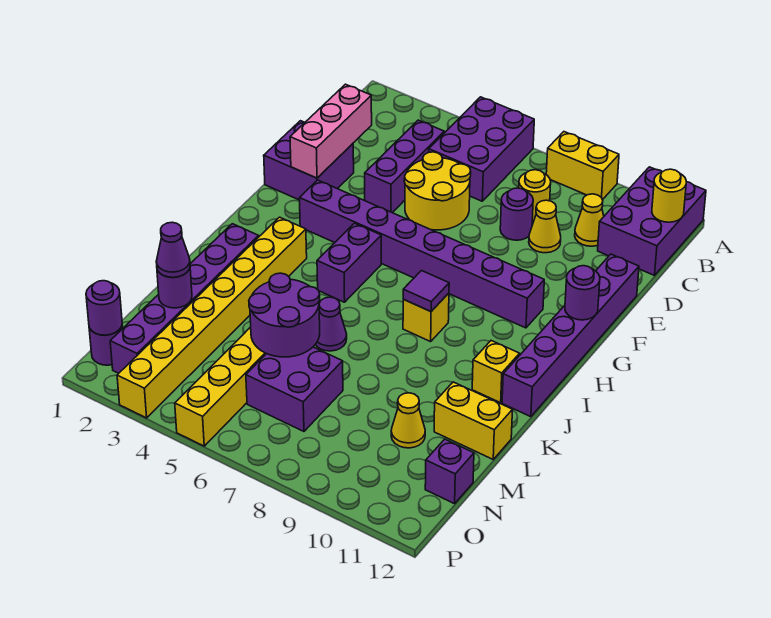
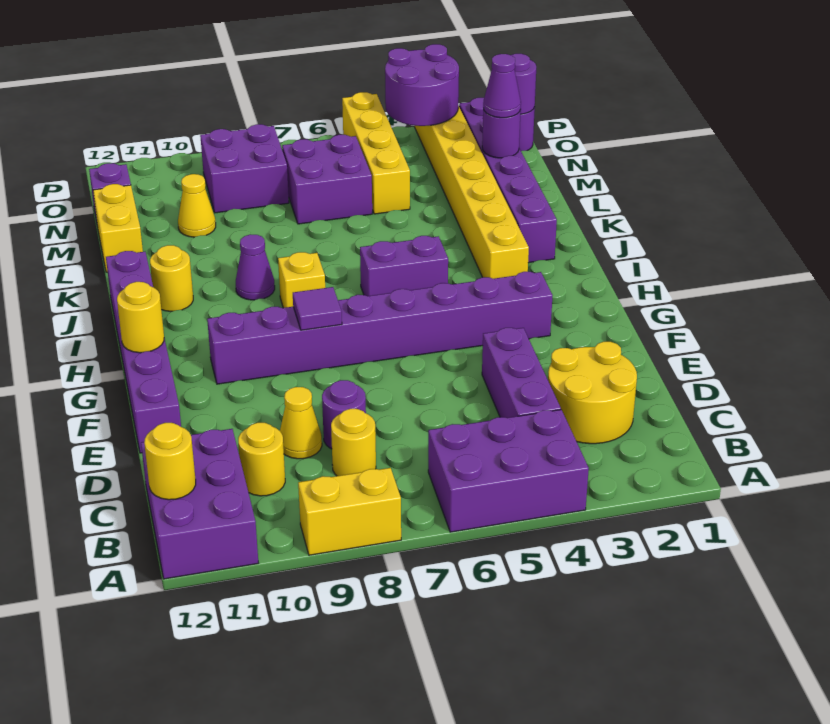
purple brick A5:C6 level 1 -> purple brick A4:B6 level 1
yellow cone C10 level 1 -> yellow round brick C10 level 1
pink brick D2:F2 level 2 -> none
yellow round brick D5:E6 level 1 -> yellow round brick C2:D3 level 1
purple brick E1:F2 level 1 -> purple brick N8:O9 level 1
purple round brick G12 level 2 -> yellow round brick G12 level 2
purple brick H5:I5 level 1 -> purple brick I5:I6 level 1
purple tile I8 level 2 -> purple tile G8 level 2
yellow brick J11 level 1 -> yellow round brick J11 level 1
purple cone K6 level 1 -> purple cone J9 level 1
purple round brick L5:M6 level 2 -> purple round brick O3:P4 level 2
yellow brick L11:L12 level 1 -> yellow brick L12:M12 level 1

